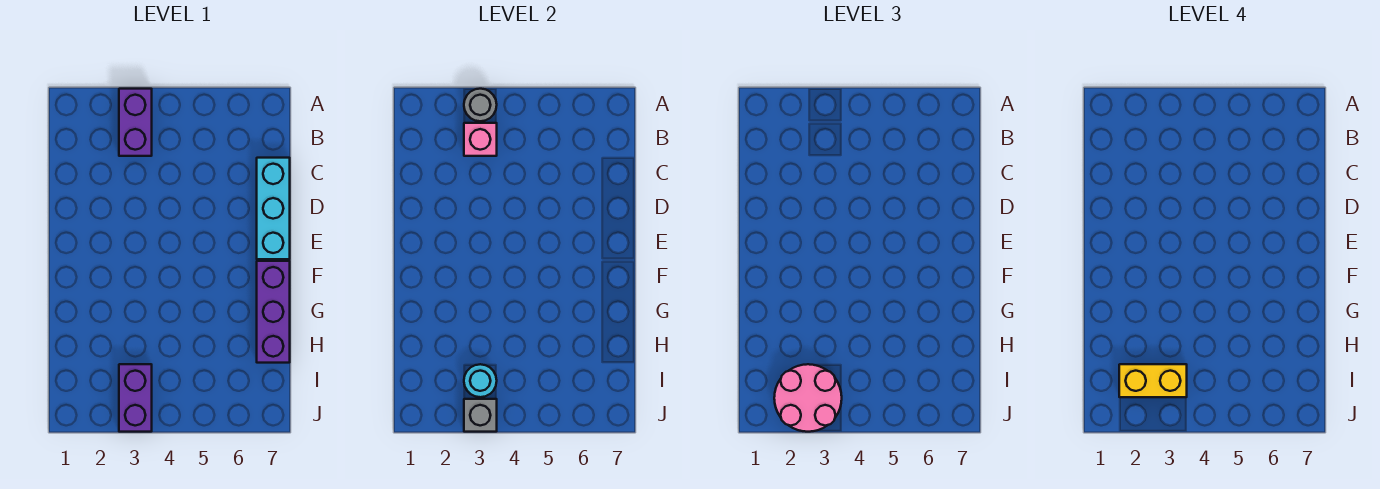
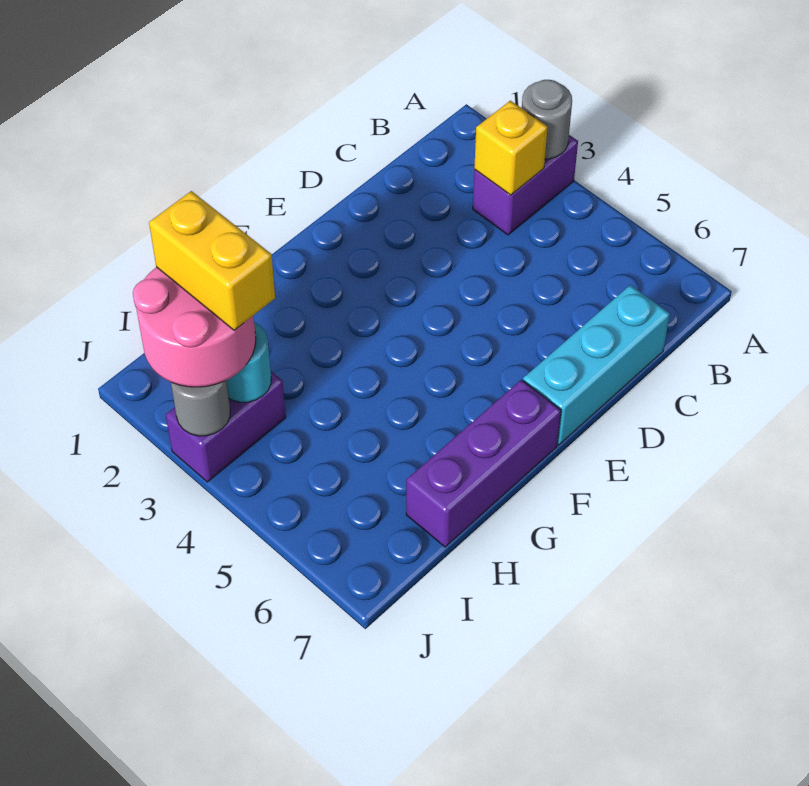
pink brick B3 level 2 -> yellow brick B3 level 2
grey brick J3 level 2 -> grey round brick J3 level 2

